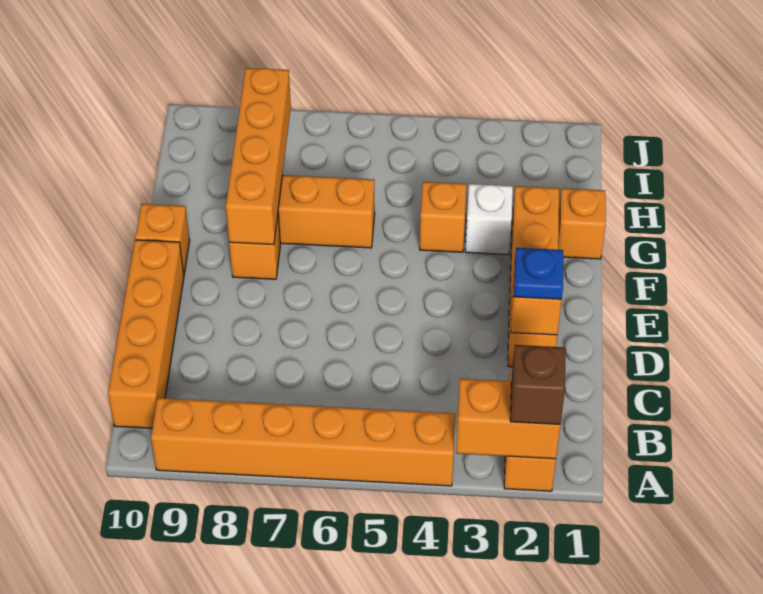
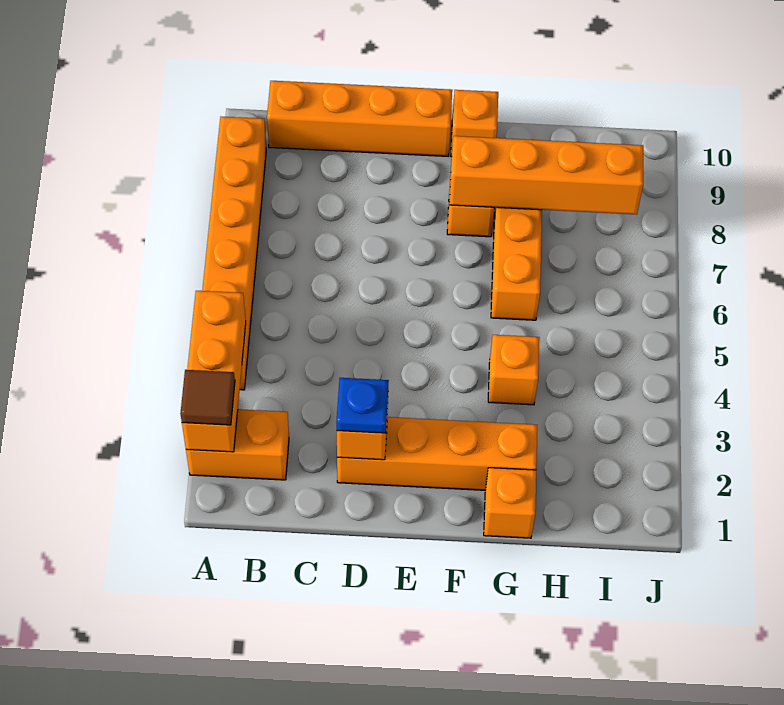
orange brick A2:A3 level 2 -> orange brick A2:A4 level 2
brown brick A2 level 3 -> brown tile A2 level 3
white brick G3 level 1 -> none

